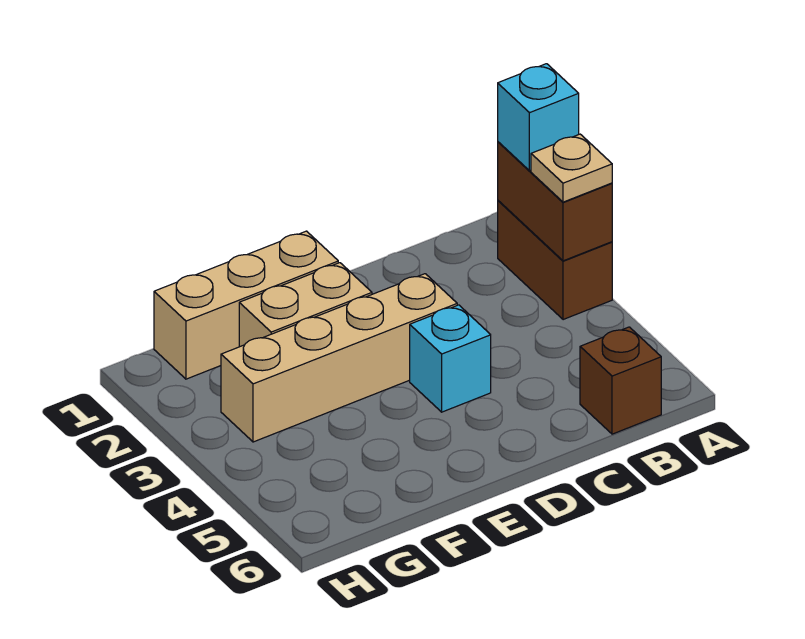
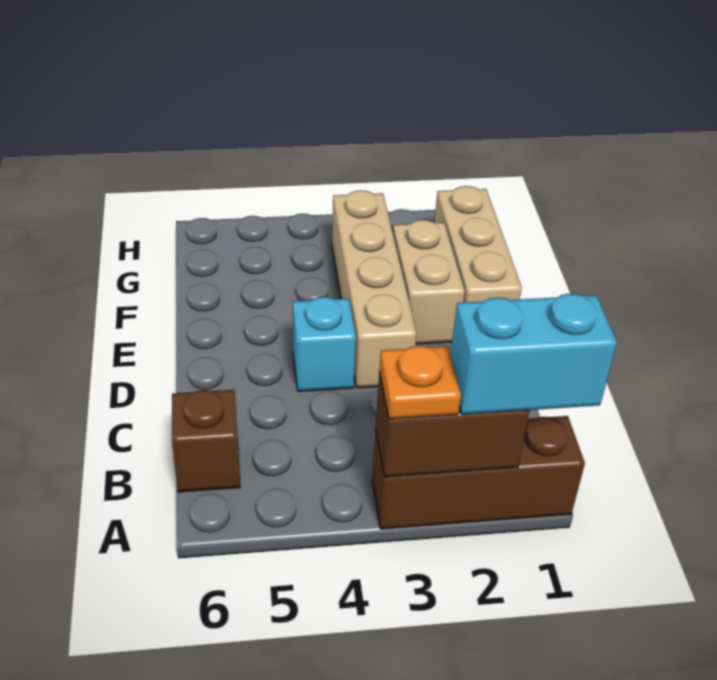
brown brick A2:A3 level 1 -> brown brick A1:A3 level 1
cyan brick A2 level 3 -> cyan brick A1:A2 level 3
tan plate A3 level 3 -> orange plate A3 level 3

